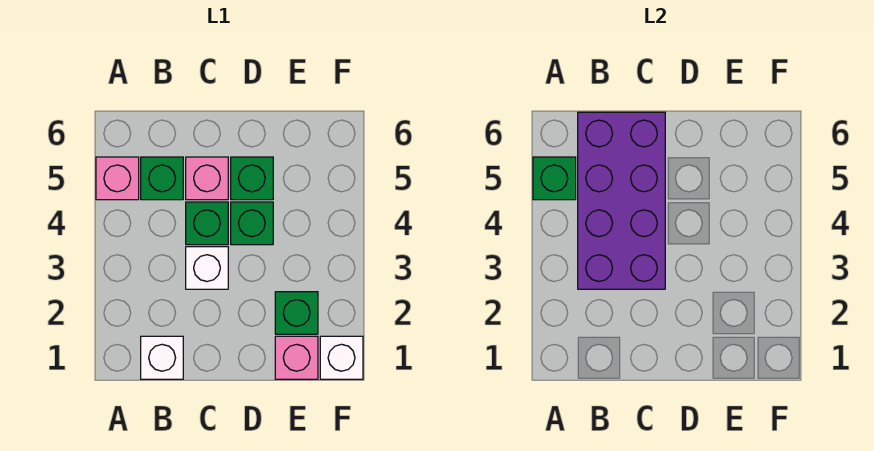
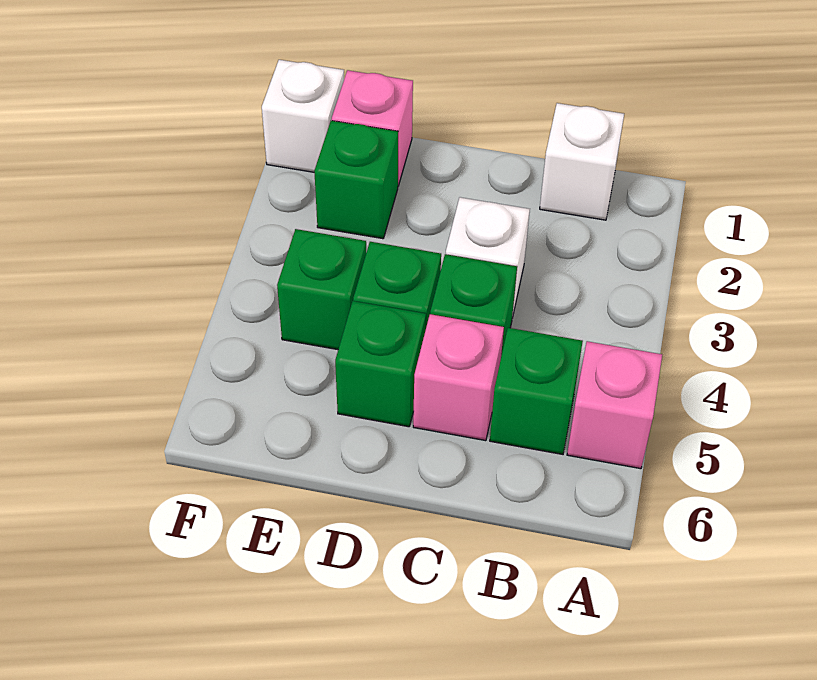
green brick A5 level 2 -> green brick E4 level 1
purple brick B3:C6 level 2 -> none

